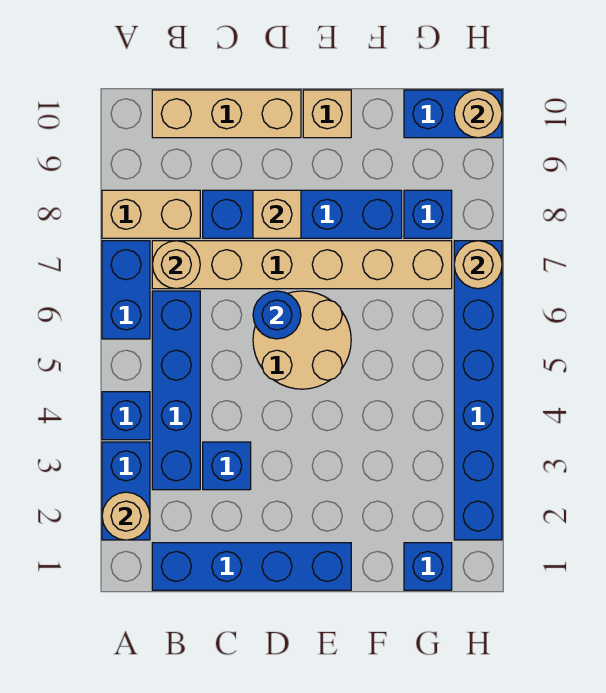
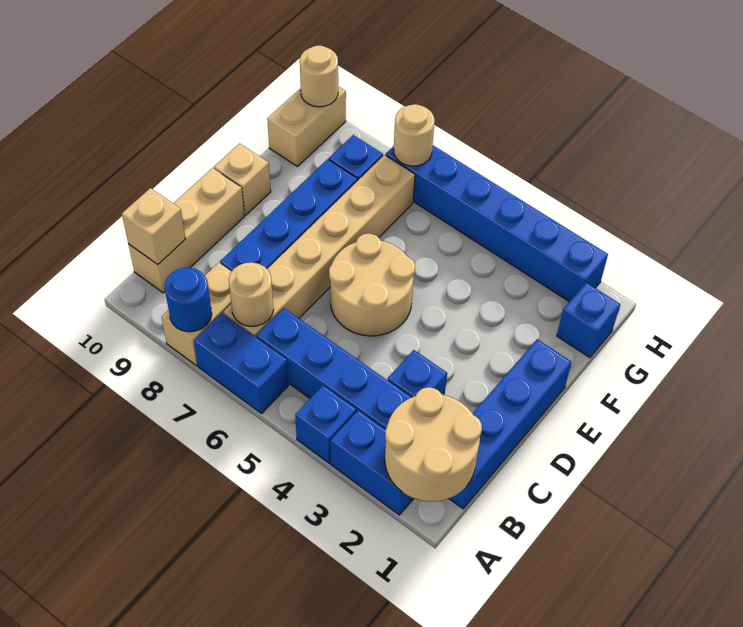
tan round brick A2 level 2 -> tan round brick A1:B2 level 2
blue round brick D6 level 2 -> blue round brick A8 level 2
tan brick D8 level 2 -> tan brick B10 level 2
blue brick G10:H10 level 1 -> tan brick G10:H10 level 1

